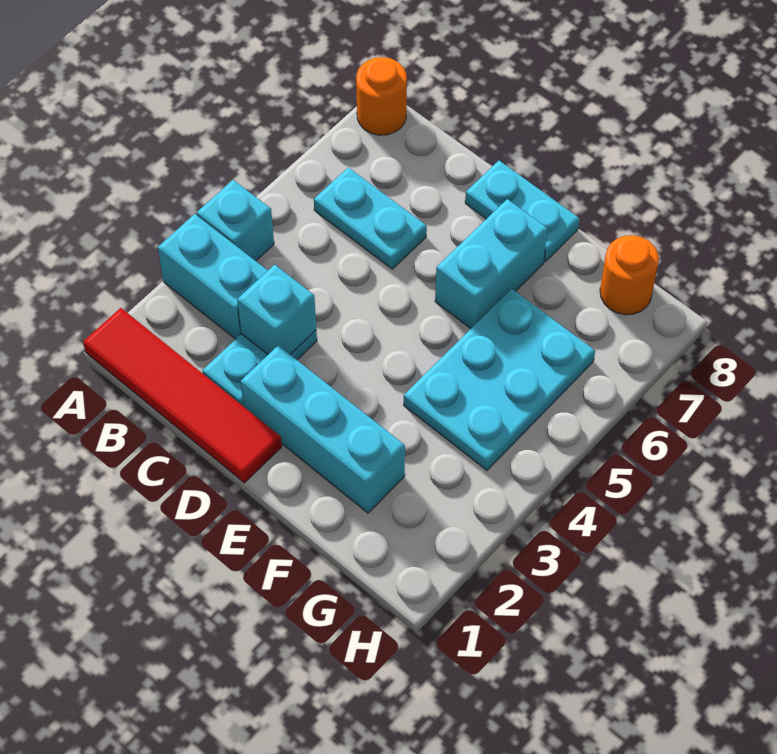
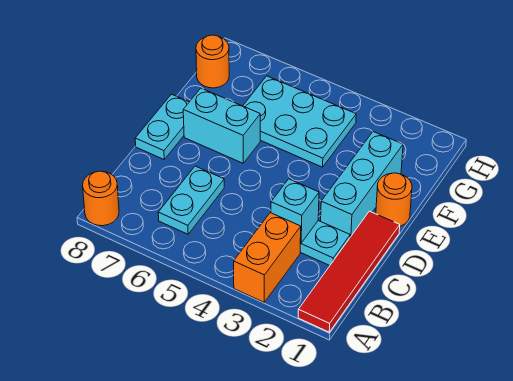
cyan brick A3:B3 level 1 -> orange brick A3:B3 level 1
cyan brick A4 level 1 -> none
none -> orange round brick E1 level 1

